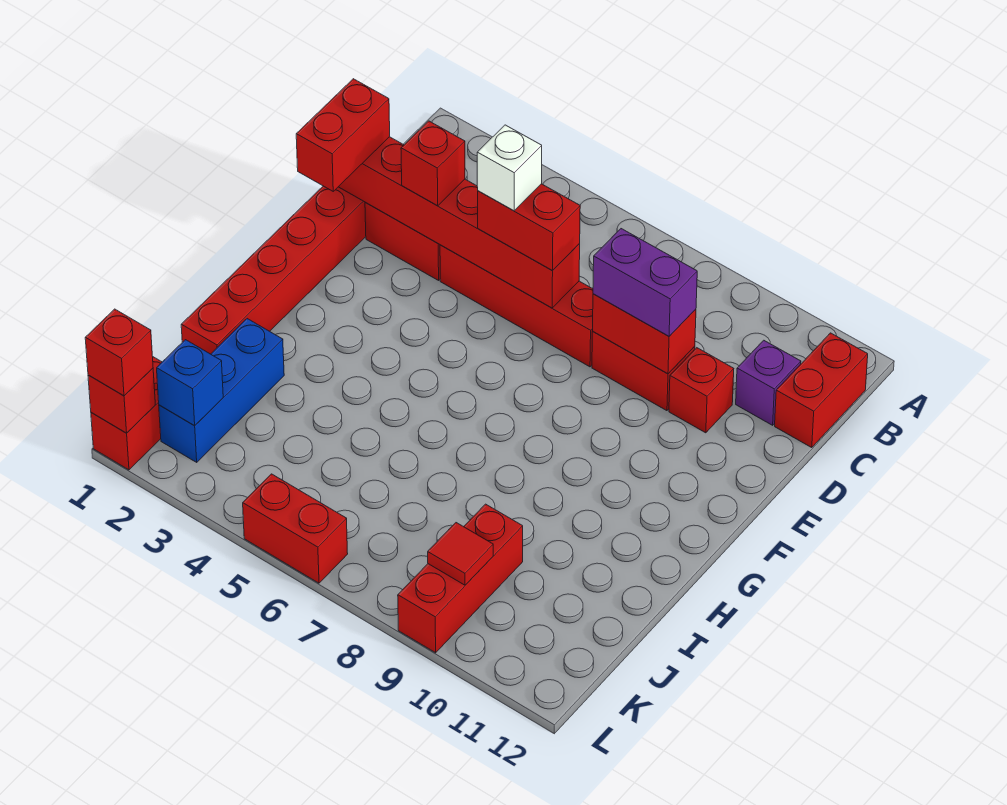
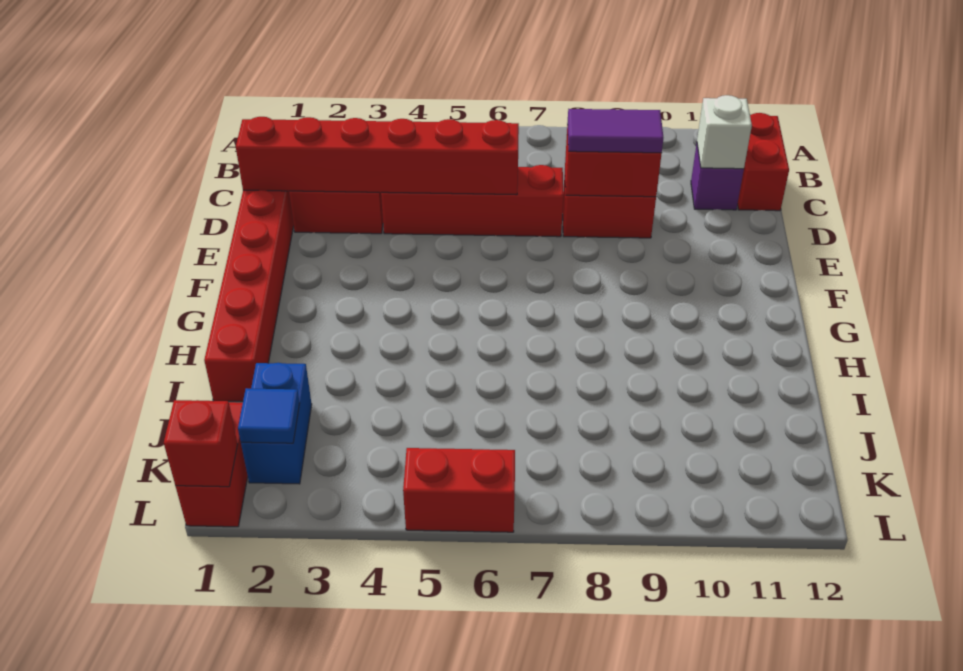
red brick D1:E1 level 3 -> none
red brick D3 level 3 -> none
red brick D5:D6 level 3 -> none
white brick D5 level 4 -> white brick C11 level 2
purple brick D8:D9 level 3 -> purple tile D8:D9 level 3
red brick D10 level 1 -> none
blue brick I2:K2 level 1 -> blue brick J2:K2 level 1
red brick J9:L9 level 1 -> none
blue brick K2 level 2 -> blue tile K2 level 2
red tile K9 level 2 -> none
red brick L1 level 3 -> none

